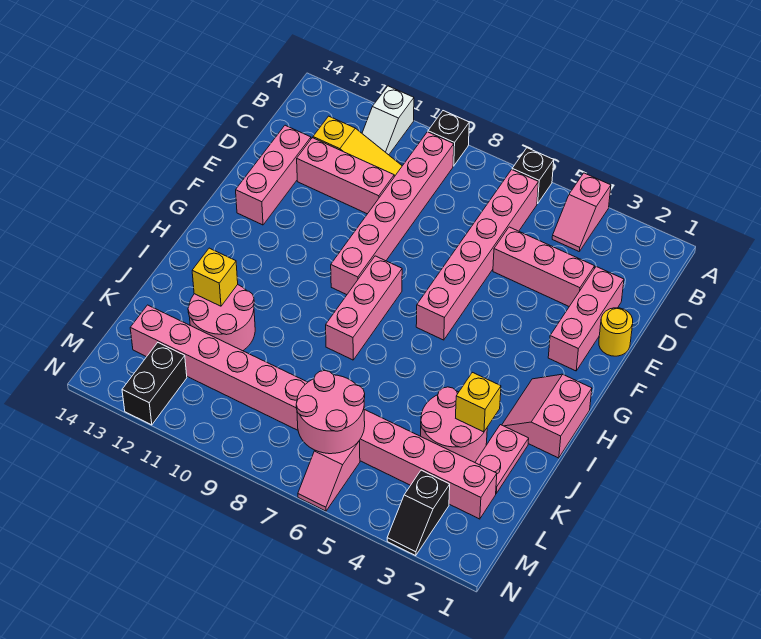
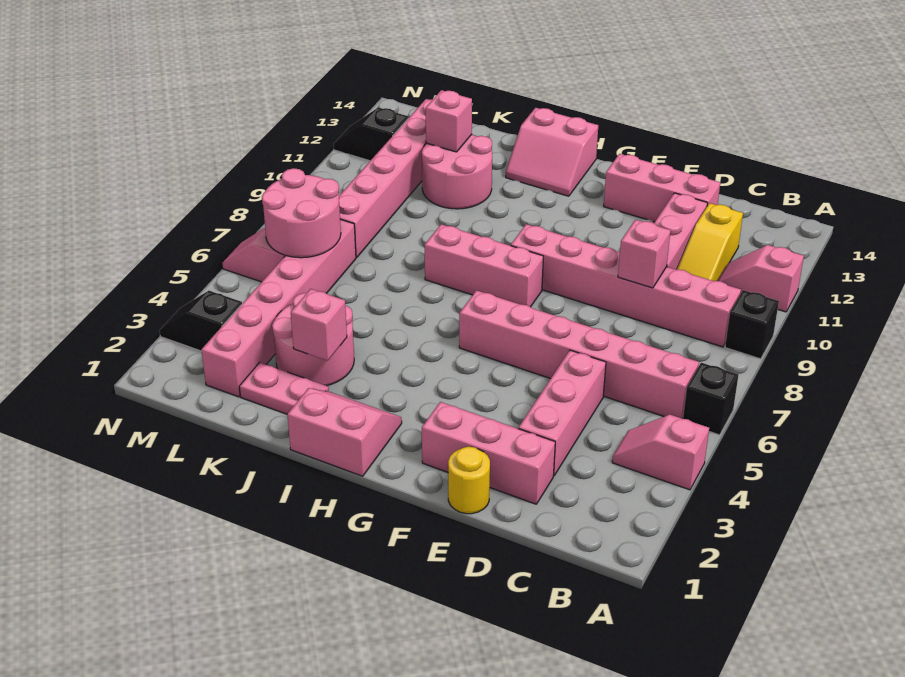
white slope A11:B11 level 1 top A -> pink slope A11:B11 level 1 top A
none -> pink brick D9 level 2
none -> pink slope H13:I14 level 1 top 14
yellow brick J3 level 2 -> pink brick J3 level 2
yellow brick J12 level 2 -> none
none -> pink brick K12 level 2
black brick M12:N12 level 1 -> black slope M12:N12 level 1 top M

